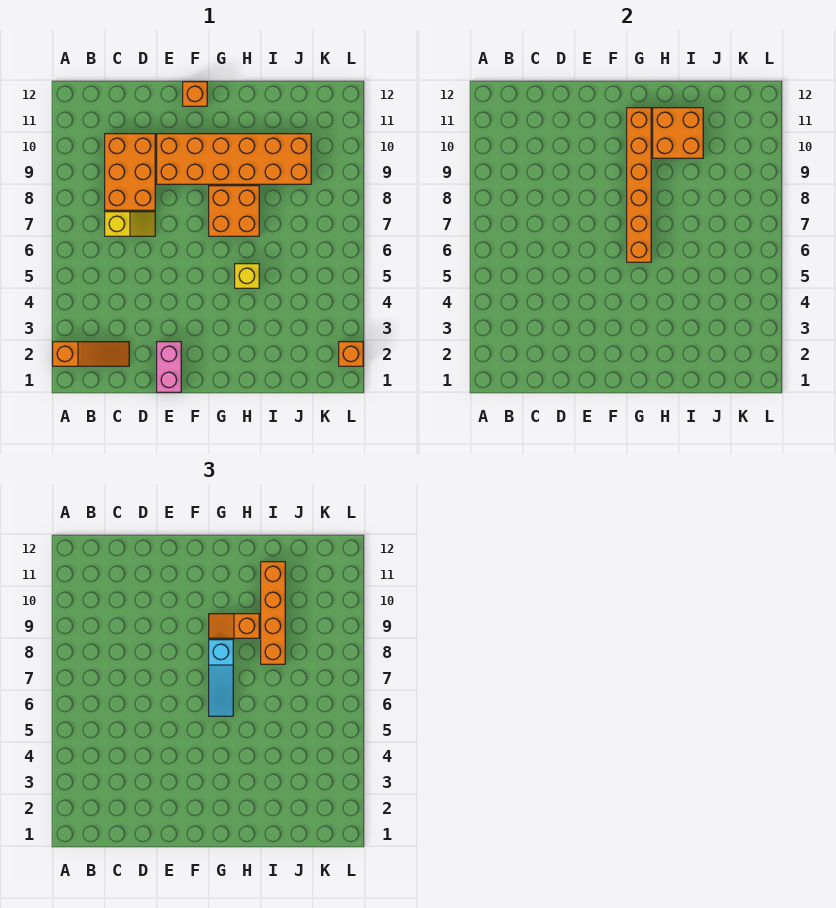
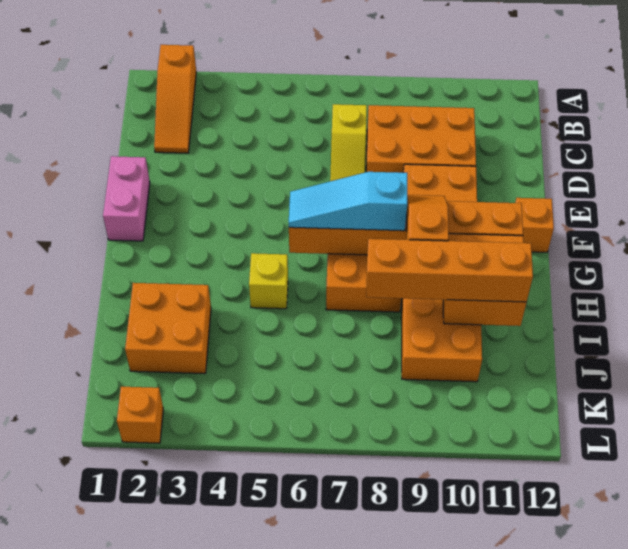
pink brick E1:E2 level 1 -> pink brick E1:F1 level 1
none -> orange brick I2:J3 level 1

